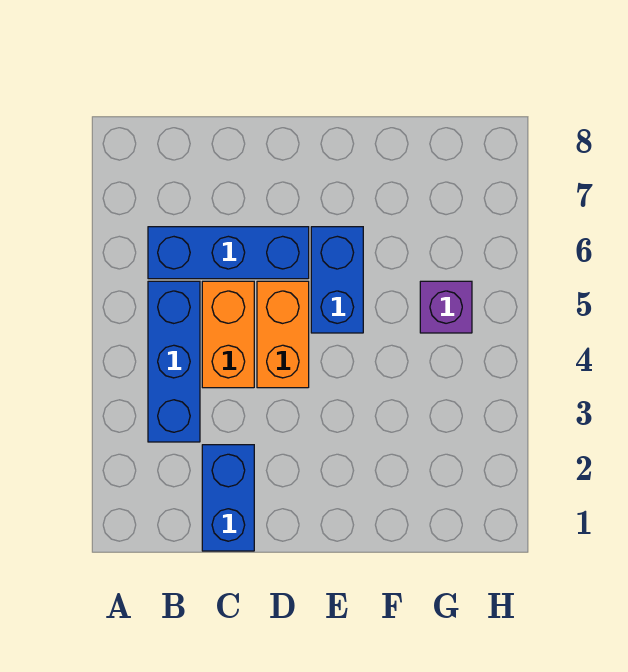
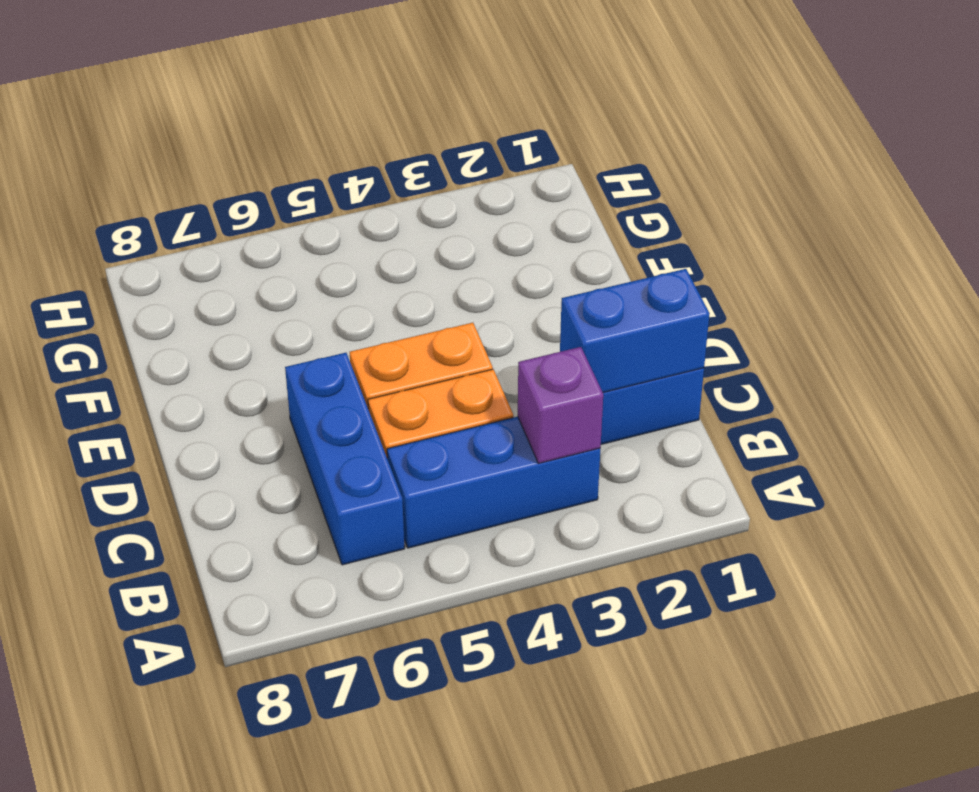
blue brick E5:E6 level 1 -> blue brick C1:C2 level 2
purple brick G5 level 1 -> purple brick B3 level 2

